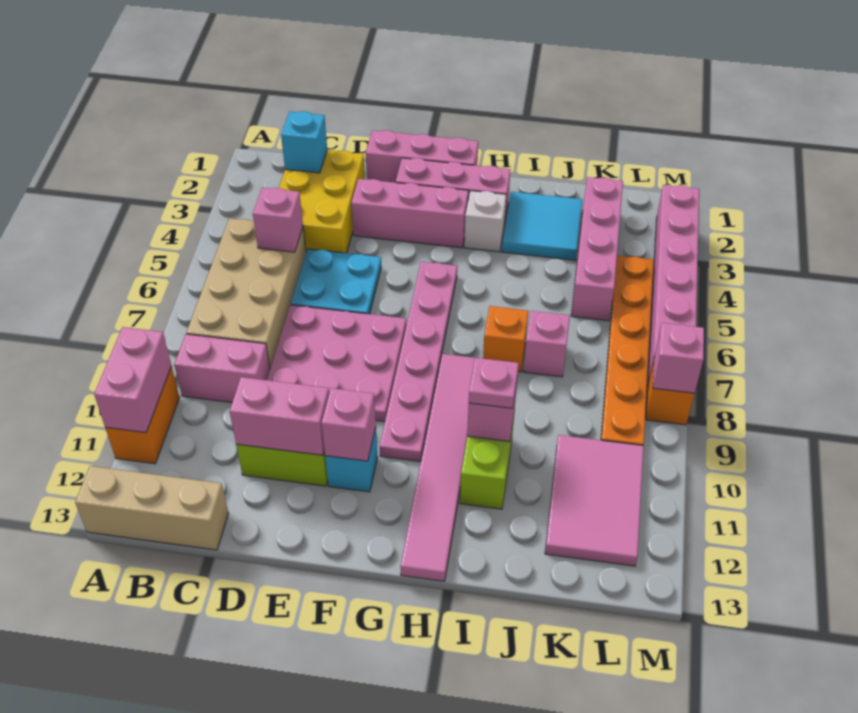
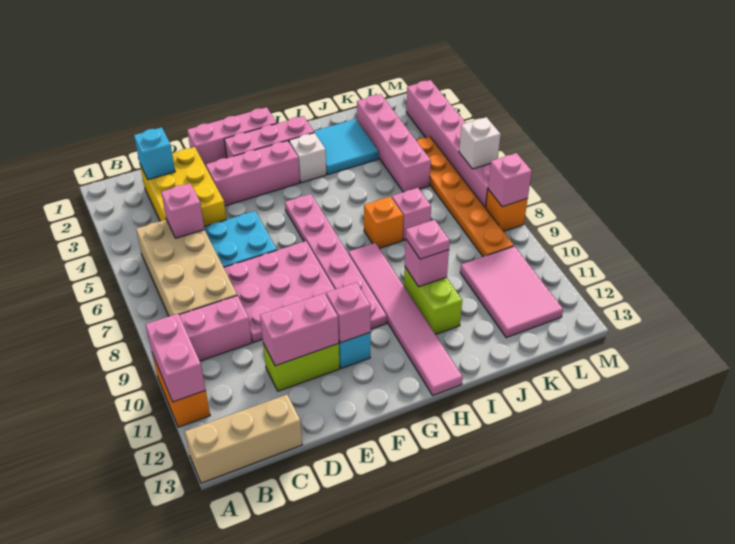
none -> white brick M6 level 2

